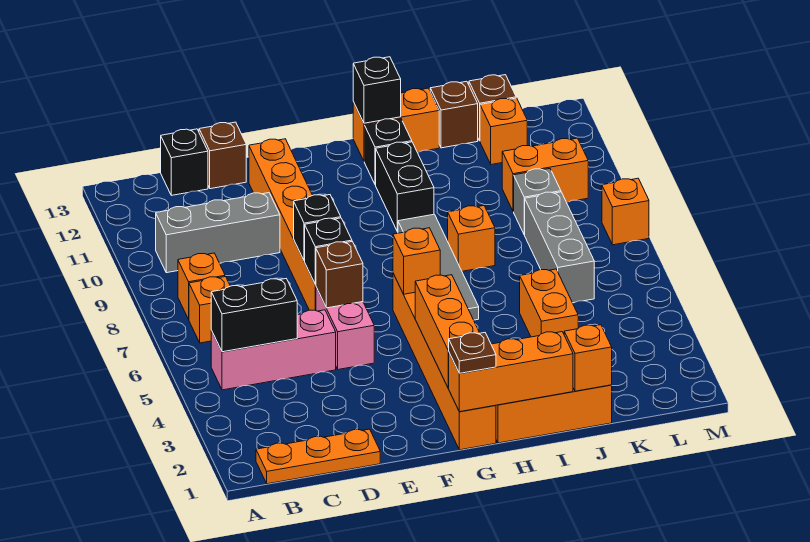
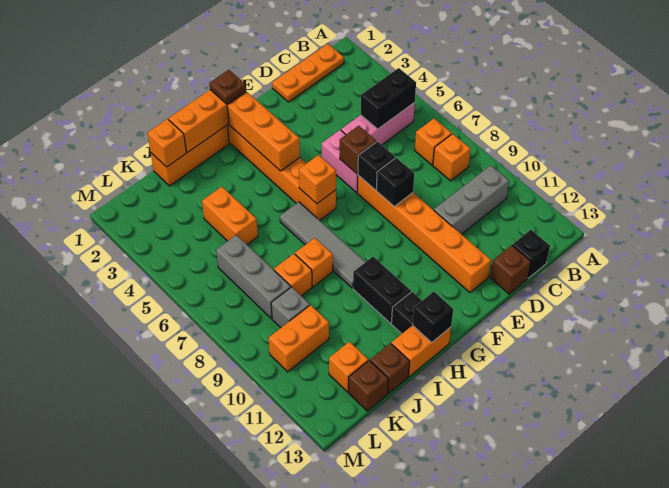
orange brick M8 level 1 -> orange brick J8 level 1

